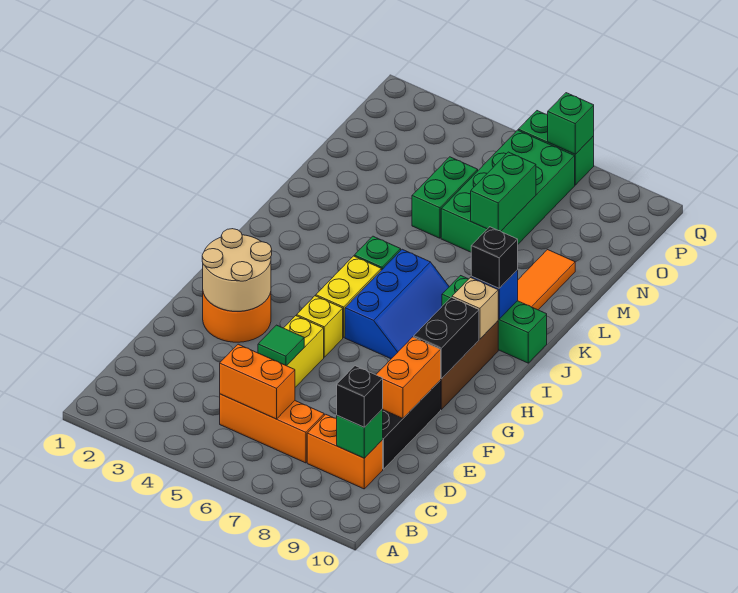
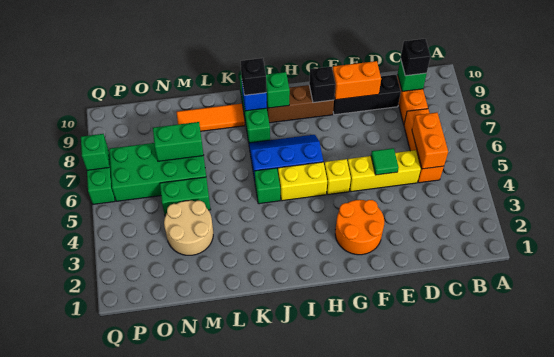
tan round brick F2:G3 level 2 -> tan round brick M3:N4 level 1
black brick G9:H9 level 2 -> black brick G9 level 2
tan brick I9 level 2 -> green brick I9 level 2

